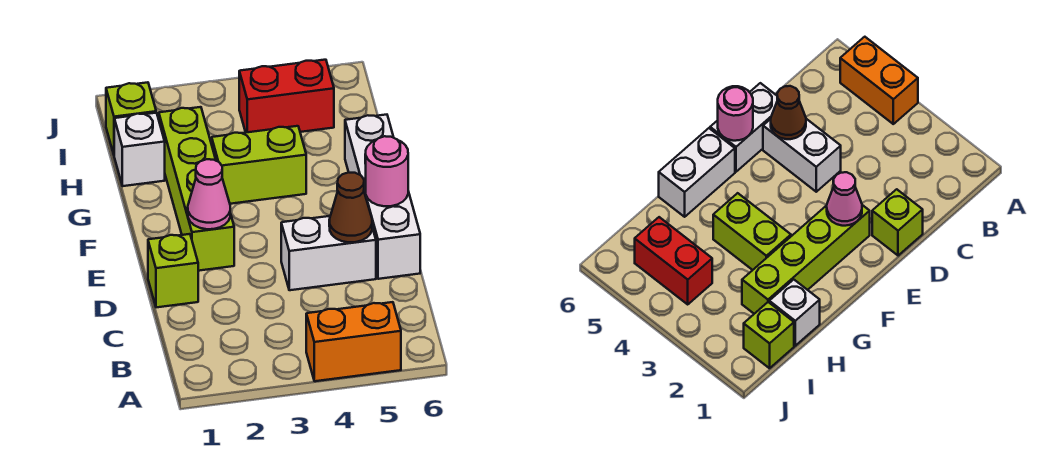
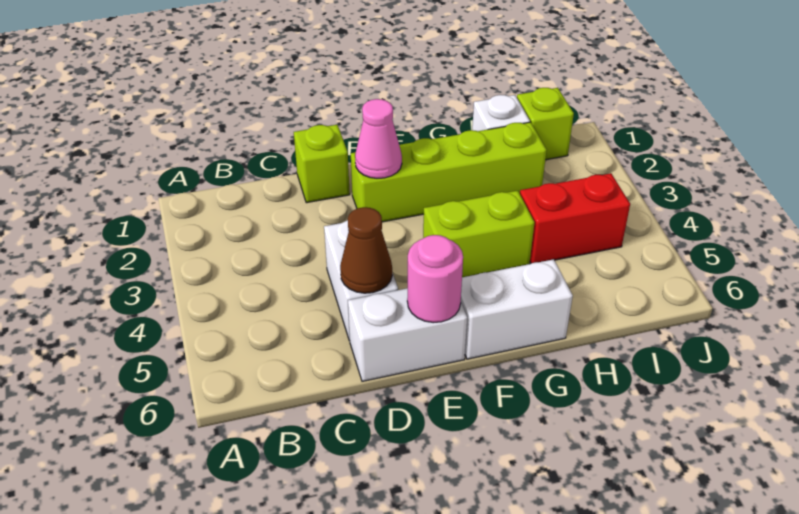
orange brick A4:A5 level 1 -> none
lime brick G3:G4 level 1 -> lime brick F4:G4 level 1
red brick I4:I5 level 1 -> red brick H4:I4 level 1

